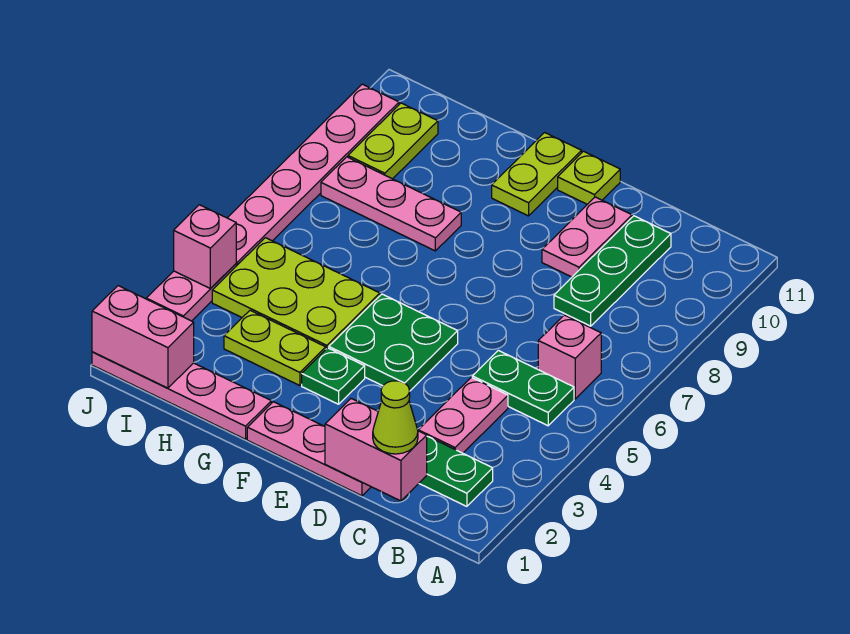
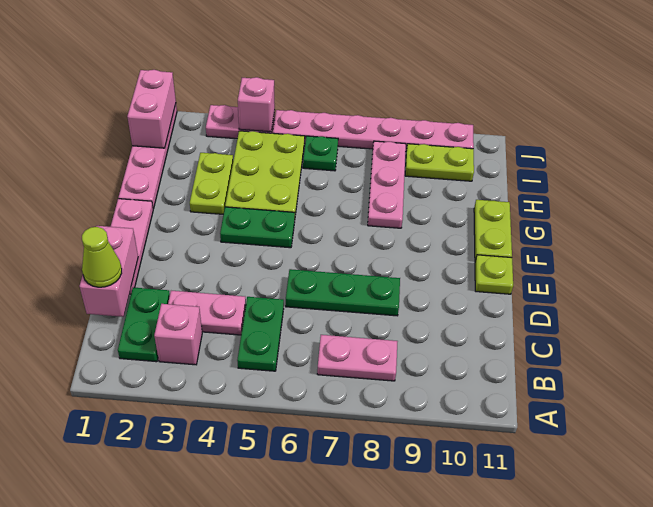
pink brick B6 level 1 -> pink brick B3 level 1
green plate C8:C10 level 1 -> green plate D6:D8 level 1
pink plate D9:D10 level 1 -> pink plate B7:B8 level 1
green plate E4:F5 level 1 -> green plate F4:F5 level 1
green plate F3 level 1 -> green plate I6 level 1
lime plate F10:F11 level 1 -> lime plate F11:G11 level 1

